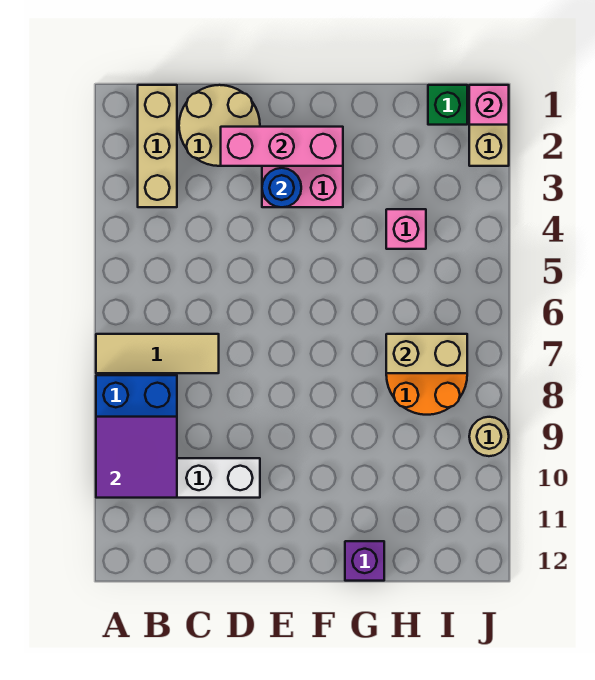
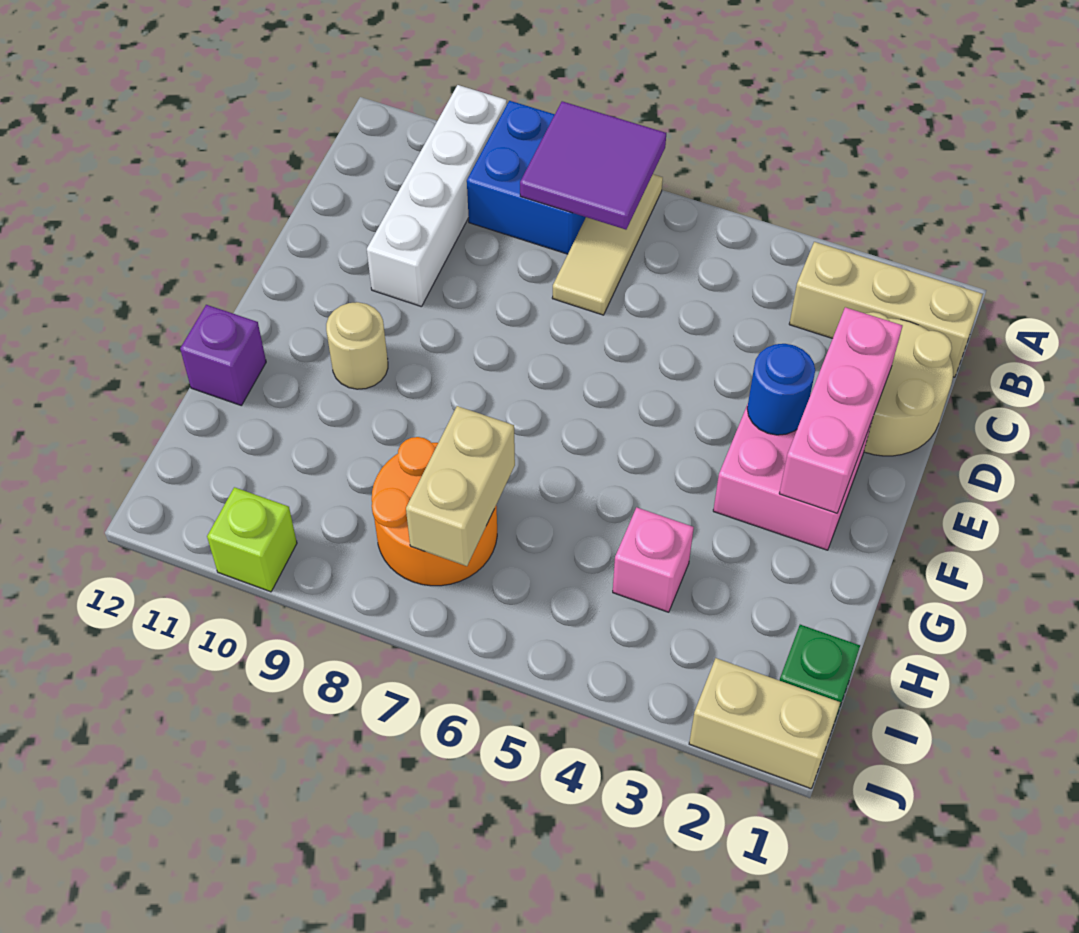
purple tile A9:B10 level 2 -> purple tile A7:B8 level 2
pink brick J1 level 2 -> none
tan round brick J9 level 1 -> tan round brick F10 level 1
none -> lime brick J10 level 1

